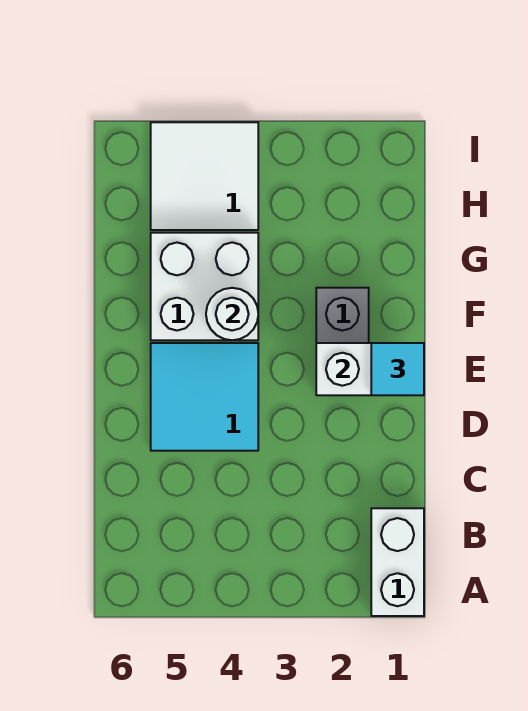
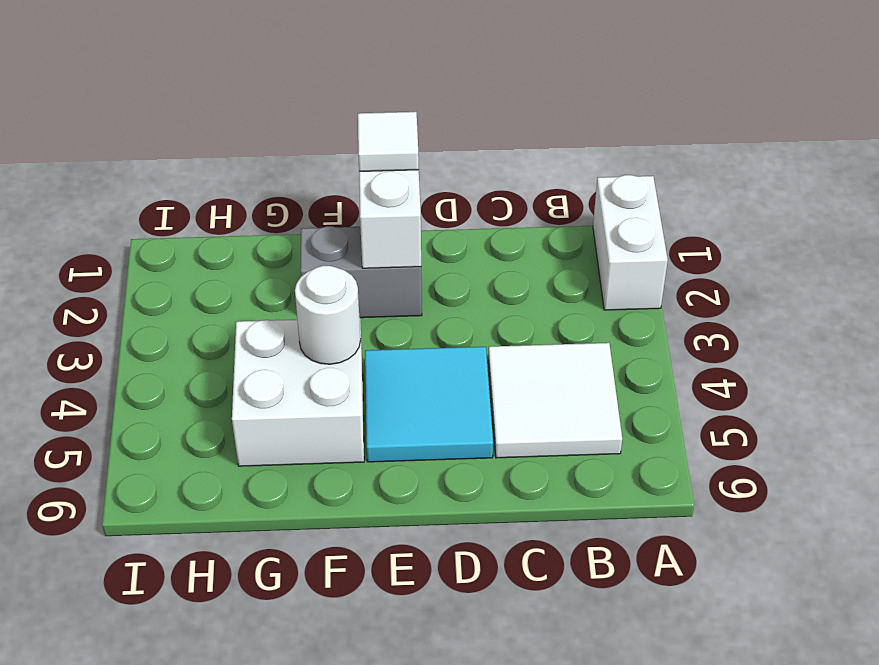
white brick A1:B1 level 1 -> white brick A1:A2 level 1
cyan tile E1 level 3 -> white tile E1 level 3
white tile H4:I5 level 1 -> white tile B4:C5 level 1

